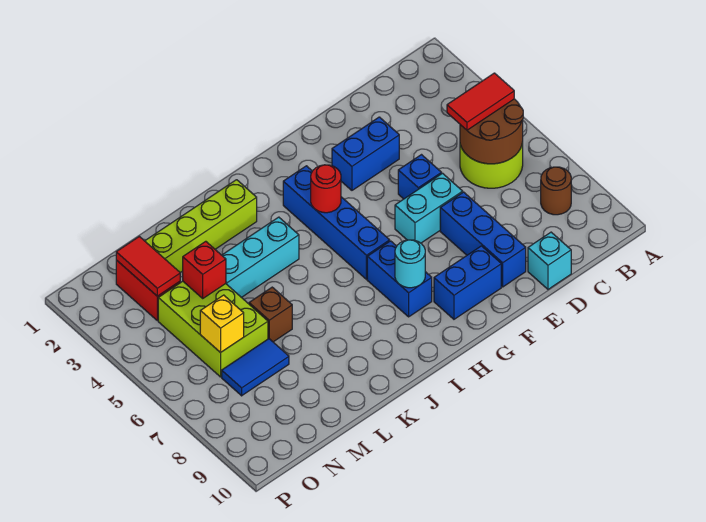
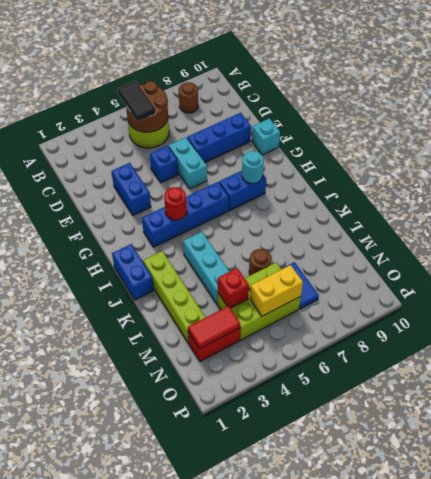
red tile B5:C5 level 3 -> black tile B5:C5 level 3
cyan brick D10 level 1 -> cyan brick F10 level 1
blue brick F9:G9 level 1 -> blue brick I1:J1 level 1
brown brick L6 level 1 -> brown round brick L6 level 1
yellow brick N6 level 2 -> yellow brick N5:N6 level 2

